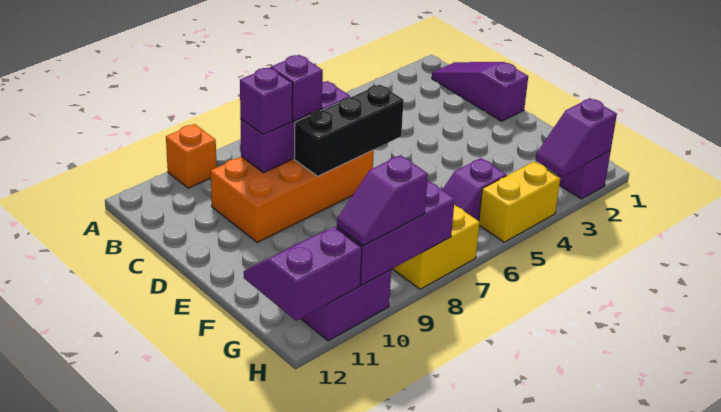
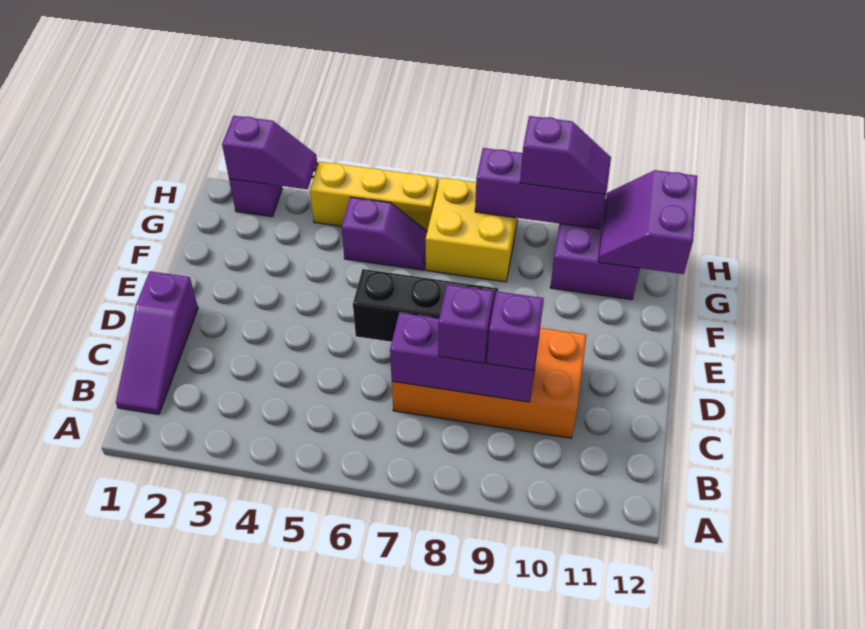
orange brick A10 level 1 -> none
purple slope G11:H12 level 2 top H -> purple slope G11:H12 level 2 top 12
yellow brick H4:H5 level 1 -> yellow brick H4:H6 level 1

